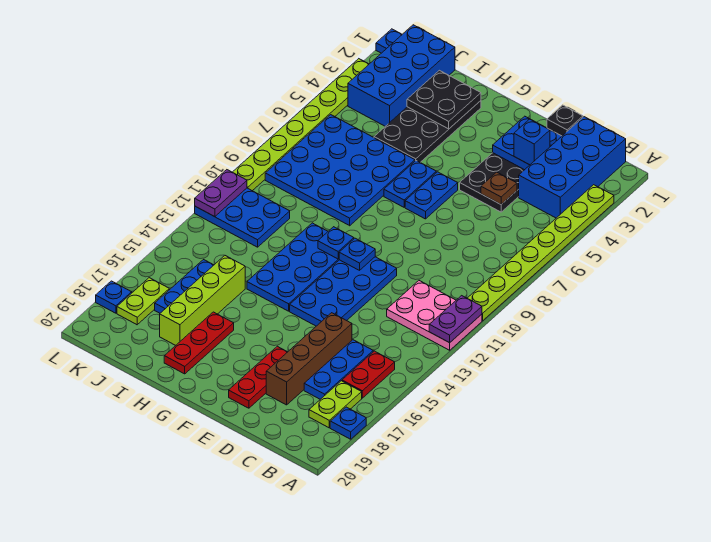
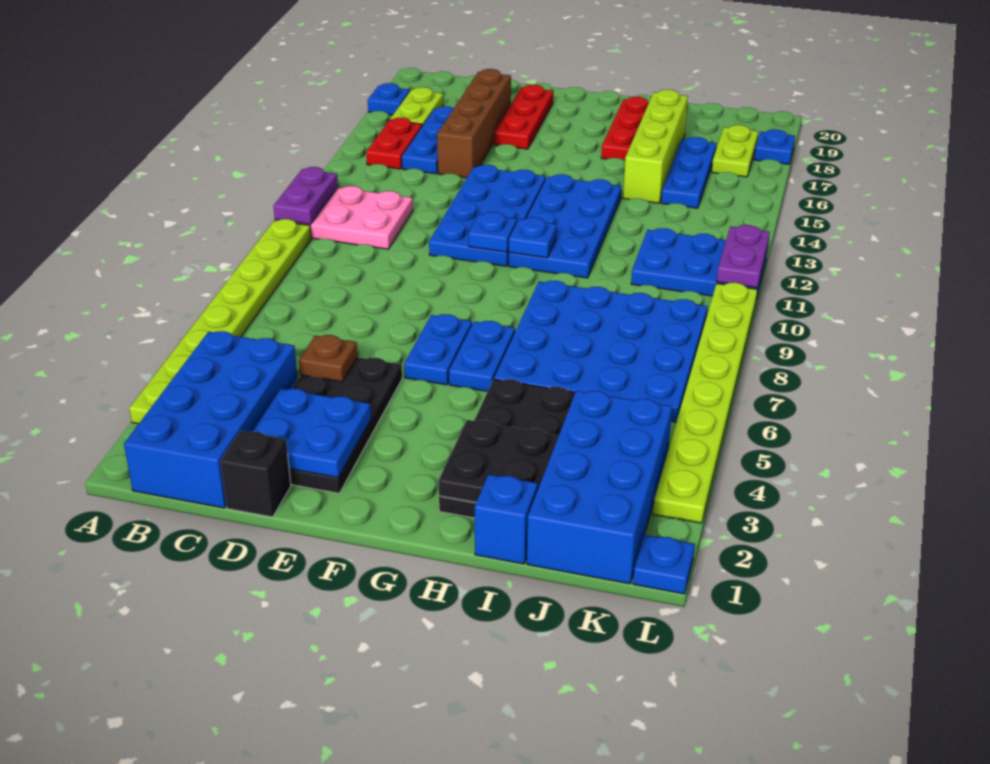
blue brick D3 level 3 -> blue brick I1 level 1

